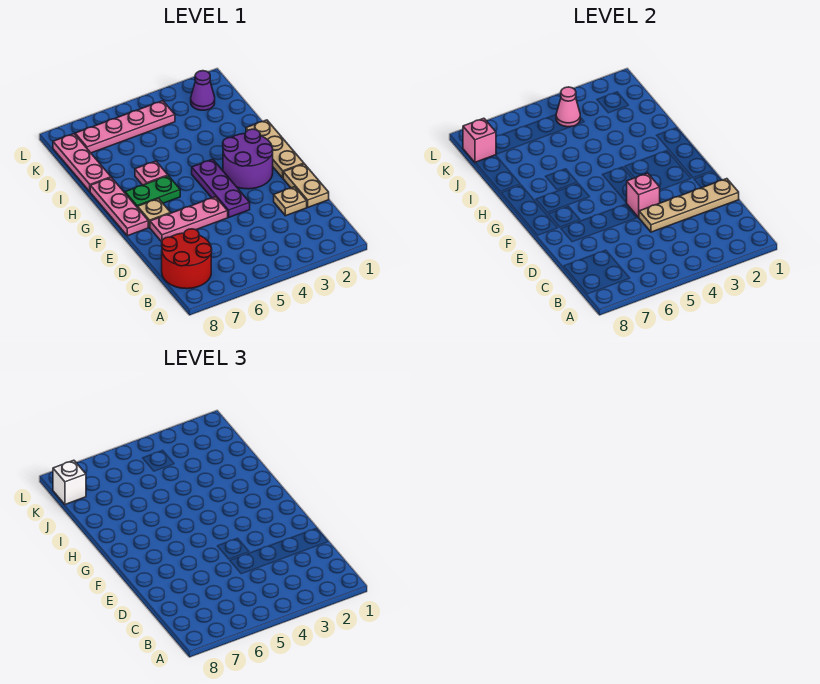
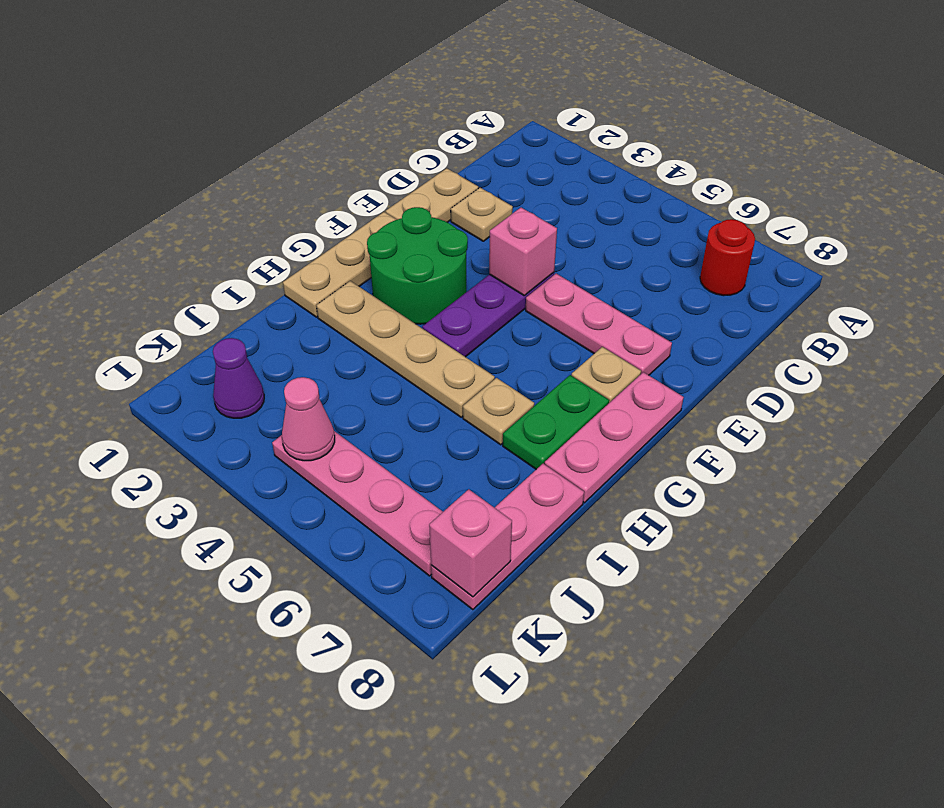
red round brick B7:C8 level 1 -> red round brick B7 level 1
tan plate D1:D4 level 2 -> tan plate H2:H5 level 1
purple round brick F2:G3 level 1 -> green round brick F2:G3 level 1
green plate G6:G7 level 1 -> green plate G7:H7 level 1
pink plate H6 level 1 -> tan plate H6 level 1
white brick K8 level 3 -> none

